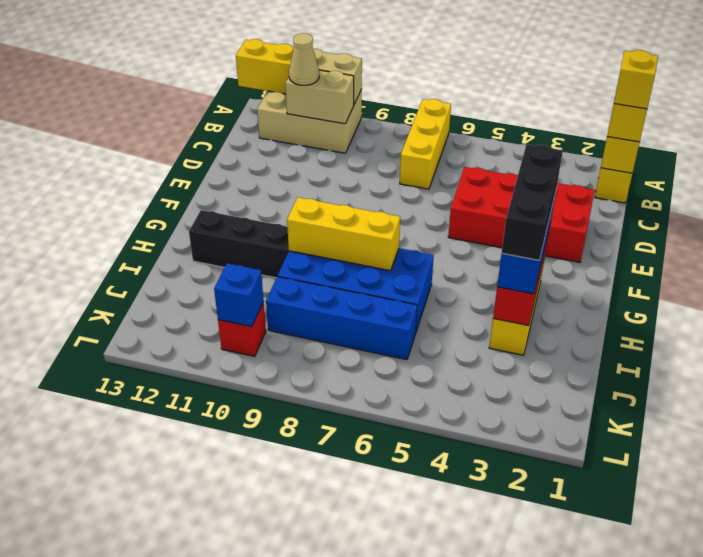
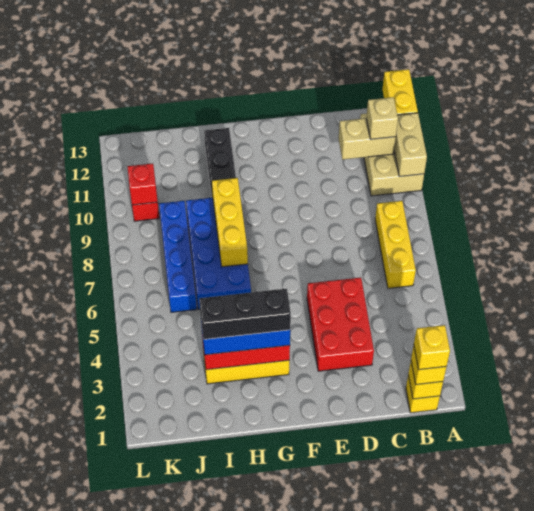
yellow brick A7:C7 level 1 -> yellow brick B6:B8 level 1
tan brick B10:B11 level 2 -> tan brick B11:C11 level 2
tan cone B11 level 3 -> tan brick B11 level 3
red brick D2:E5 level 1 -> red brick D3:E5 level 1
blue brick K10 level 2 -> red brick K10 level 2

